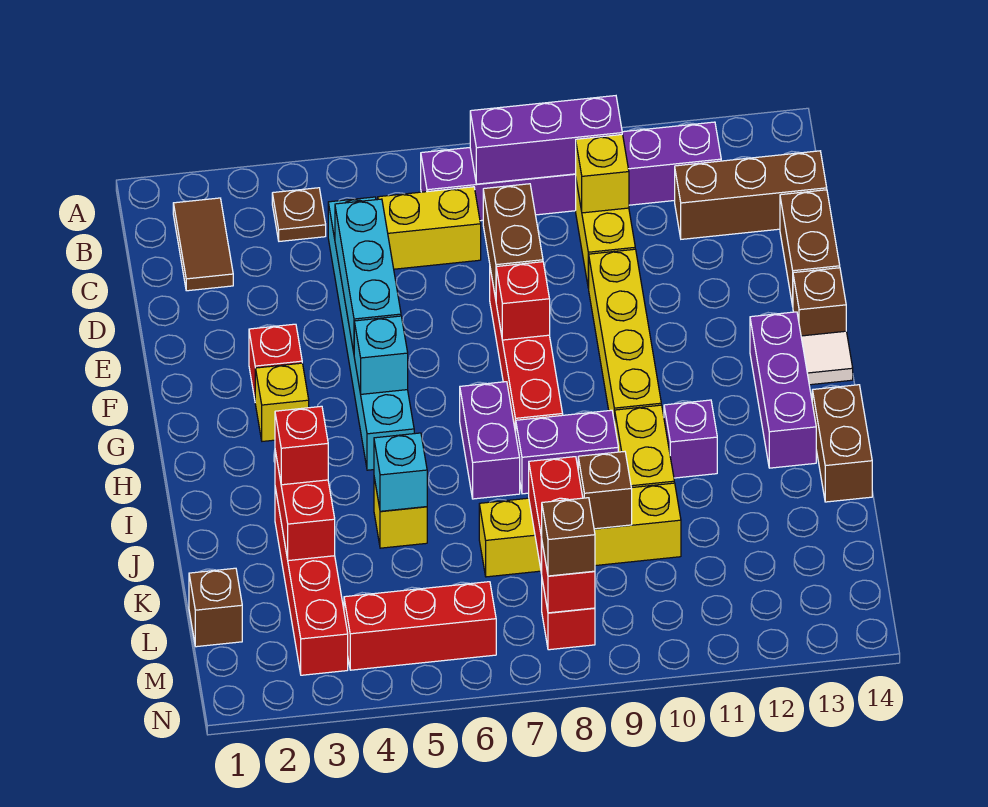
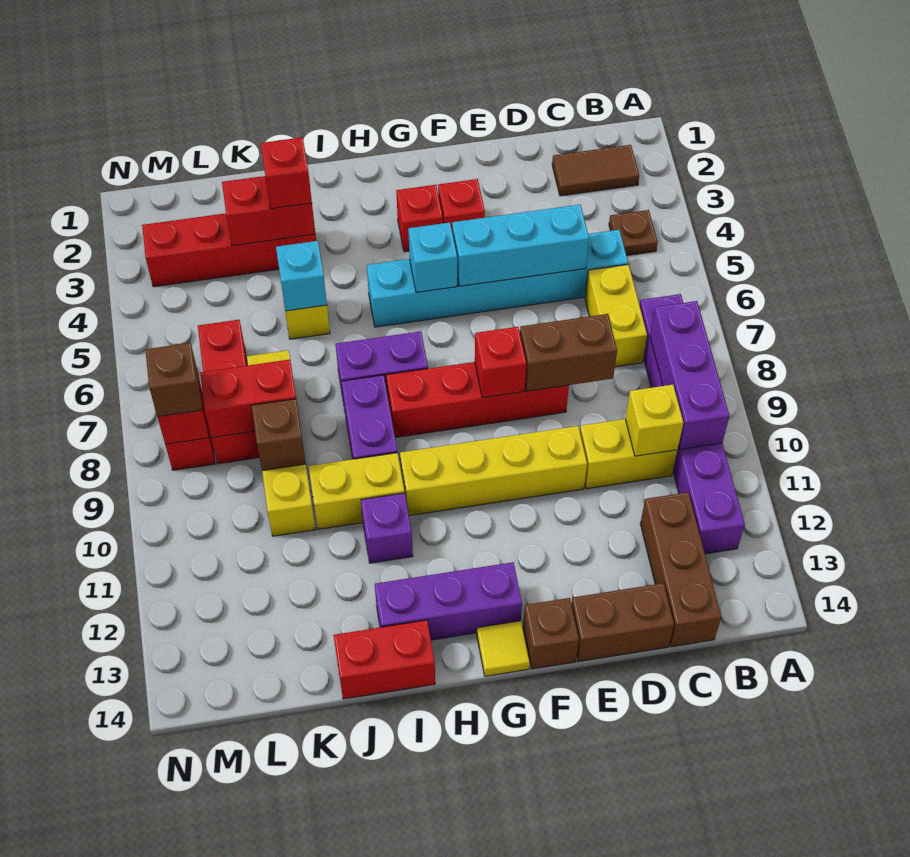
yellow brick G3 level 1 -> red brick G3 level 1
white tile G14 level 1 -> yellow tile G14 level 1
brown brick I14:J14 level 1 -> red brick I14:J14 level 1
brown brick L1 level 1 -> none
red brick M4:M6 level 1 -> red brick L6:L8 level 1

